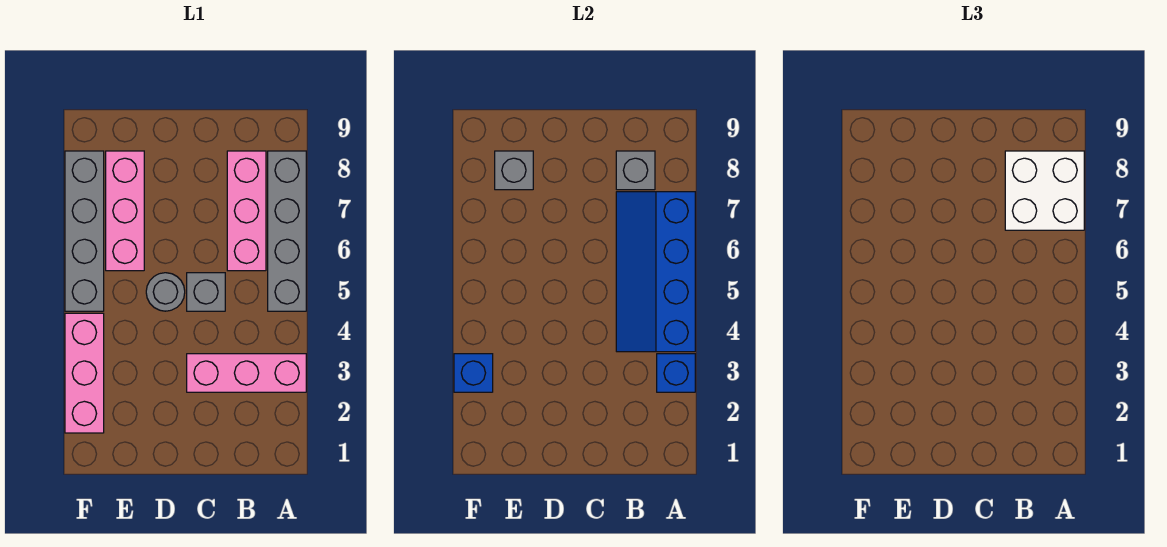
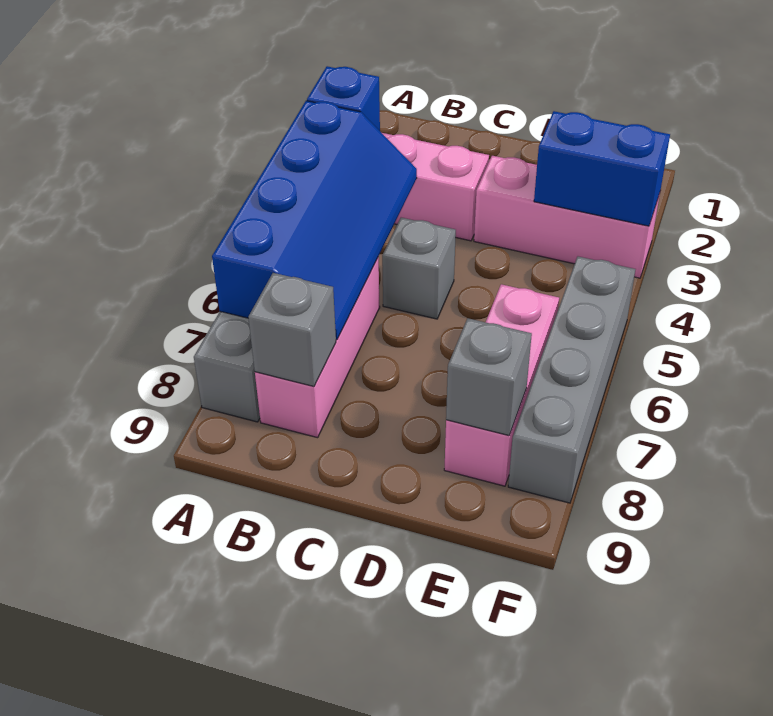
white brick A7:B8 level 3 -> none
grey round brick D5 level 1 -> none
pink brick F2:F4 level 1 -> pink brick D3:F3 level 1
blue brick F3 level 2 -> blue brick E3:F3 level 2

